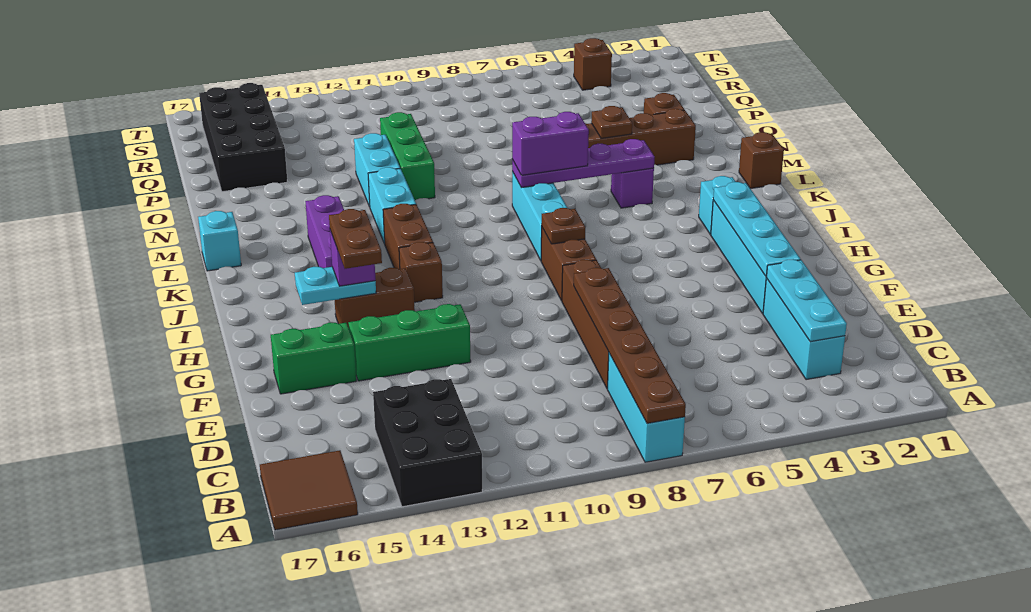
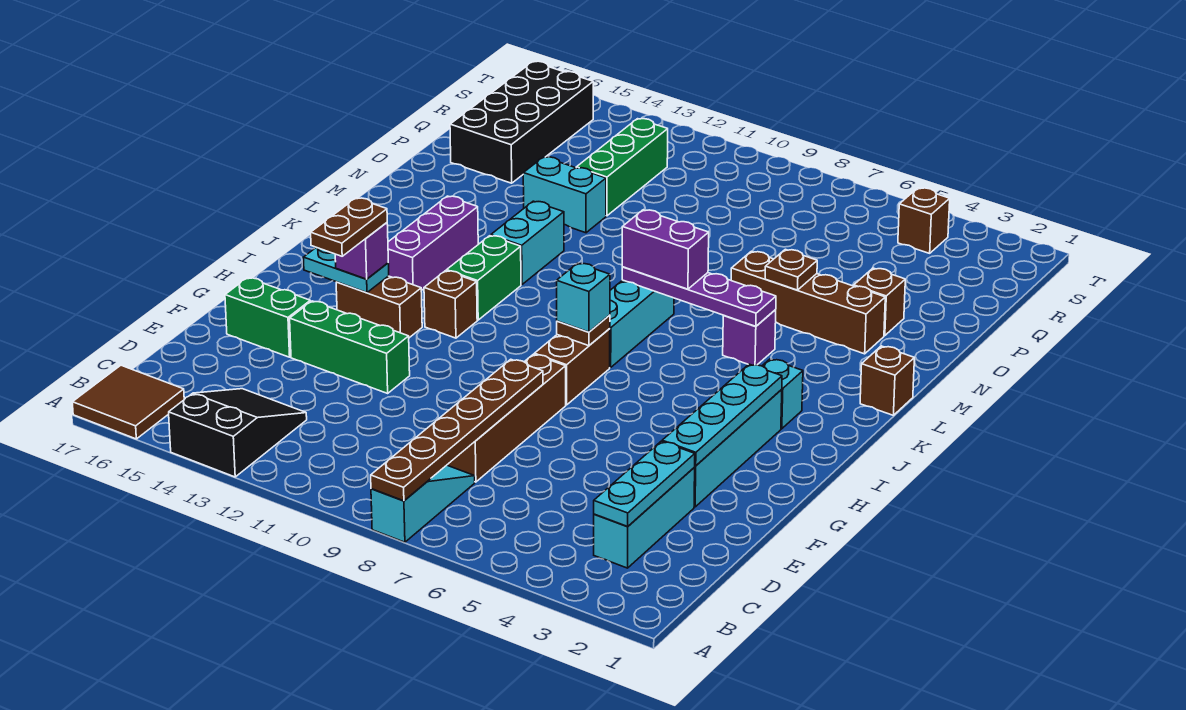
cyan brick A8:C8 level 1 -> cyan slope A8:C8 level 1 top A
black brick A13:C14 level 1 -> black slope A13:C14 level 1 top A
brown brick J12:K12 level 1 -> green brick J12:K12 level 1
cyan brick L17 level 1 -> cyan brick I8 level 3
green brick N11:P11 level 1 -> green brick P12:R12 level 1
cyan brick N12:O12 level 1 -> cyan brick O12:O13 level 1

